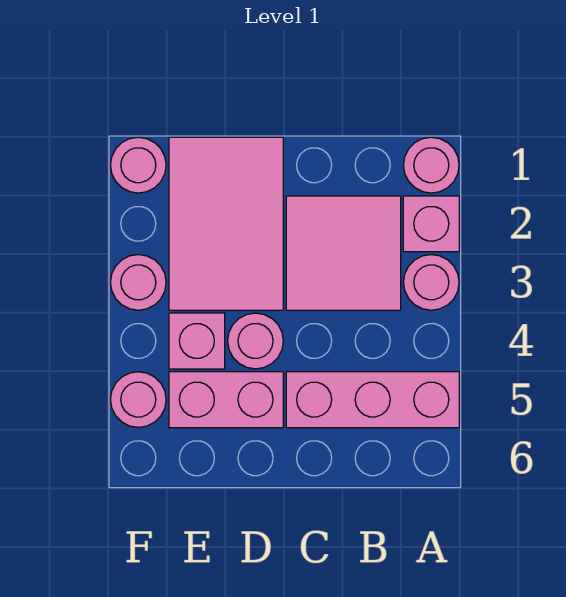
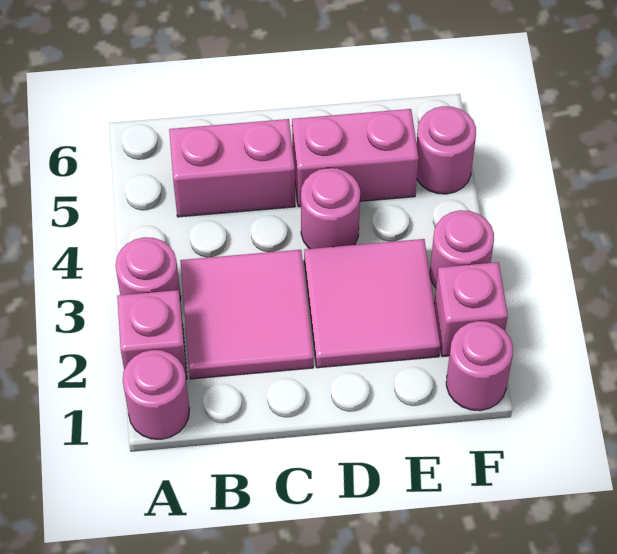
pink brick A5:C5 level 1 -> pink brick B5:C5 level 1
pink tile D1:E3 level 1 -> pink tile D2:E3 level 1
pink brick E4 level 1 -> pink brick F2 level 1

